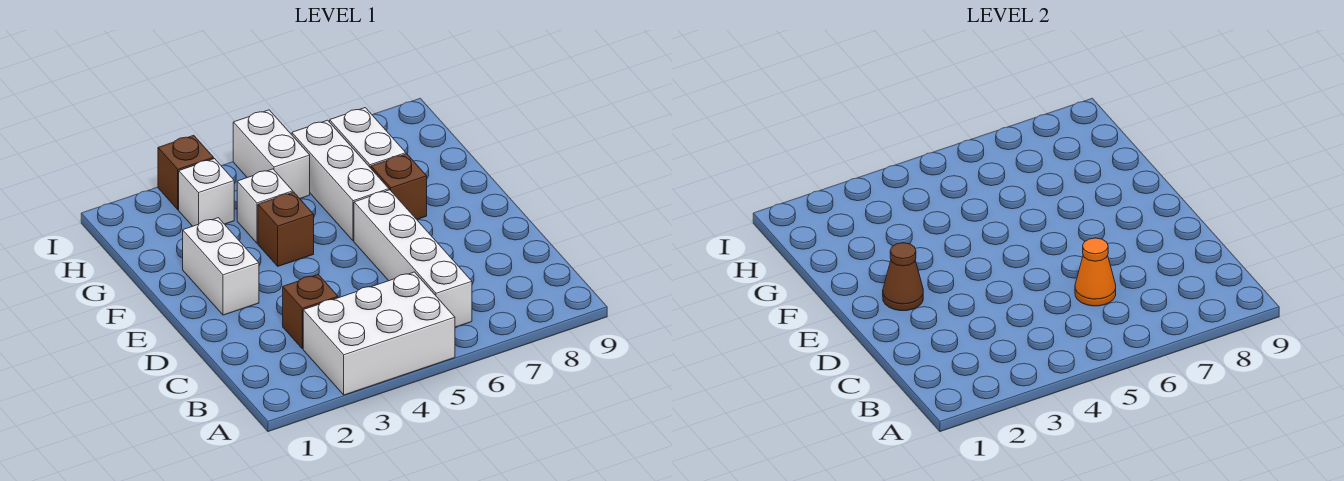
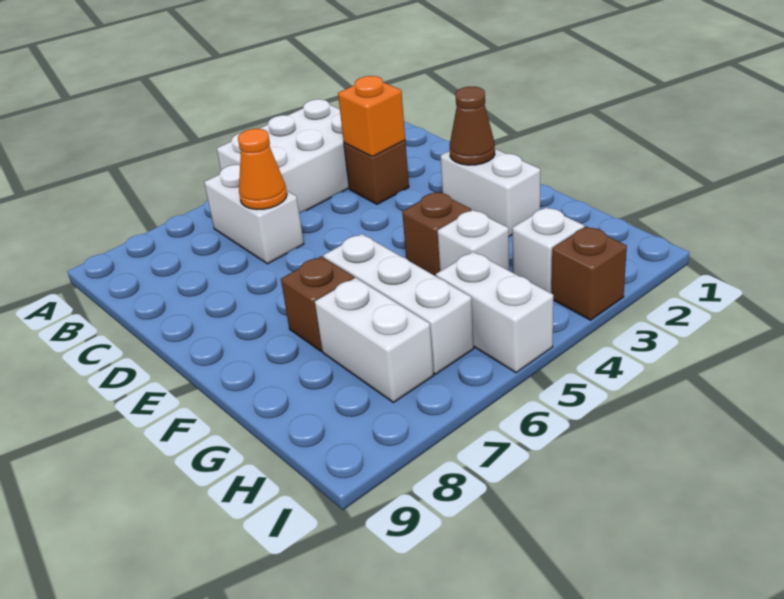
white brick B6:E6 level 1 -> white brick B6:C6 level 1
none -> orange brick C3 level 2

